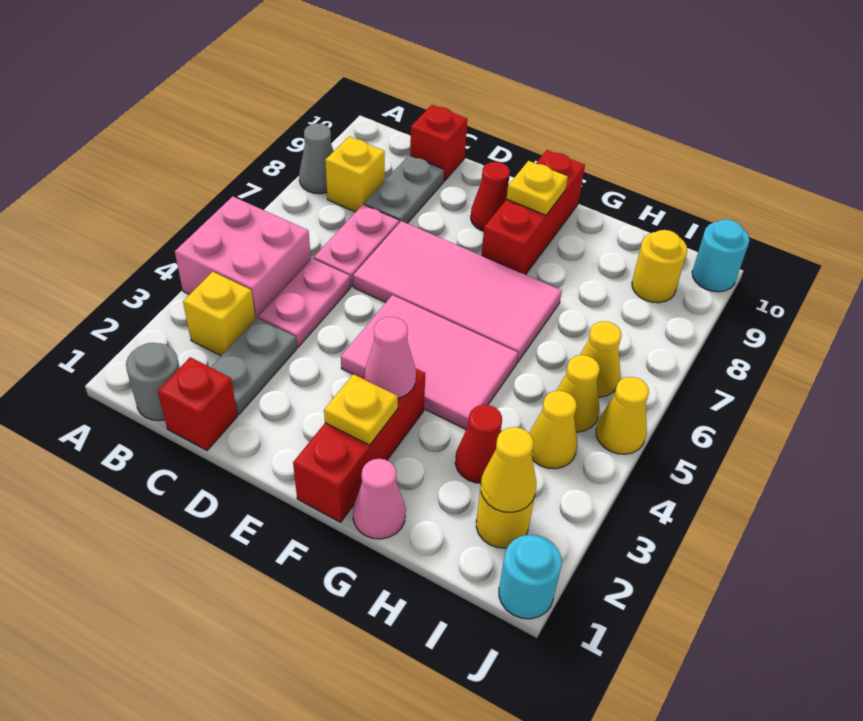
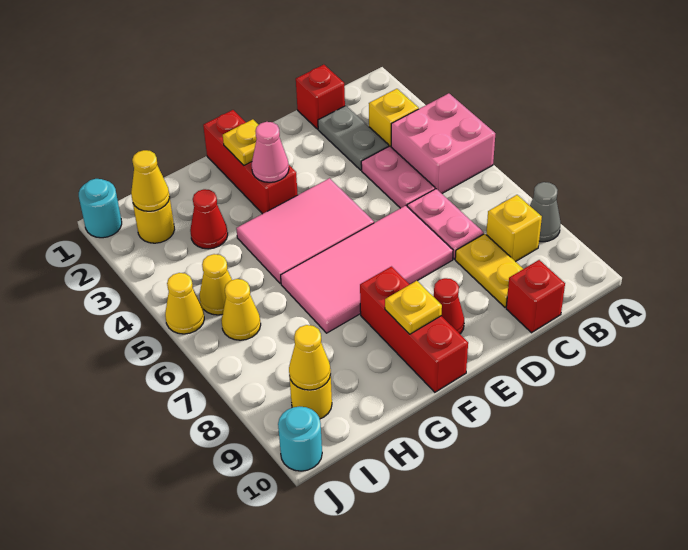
grey round brick B1 level 1 -> none
grey plate C8:C9 level 1 -> yellow plate C8:C9 level 1
pink cone G1 level 1 -> none
yellow cone I4 level 1 -> yellow cone I9 level 2

